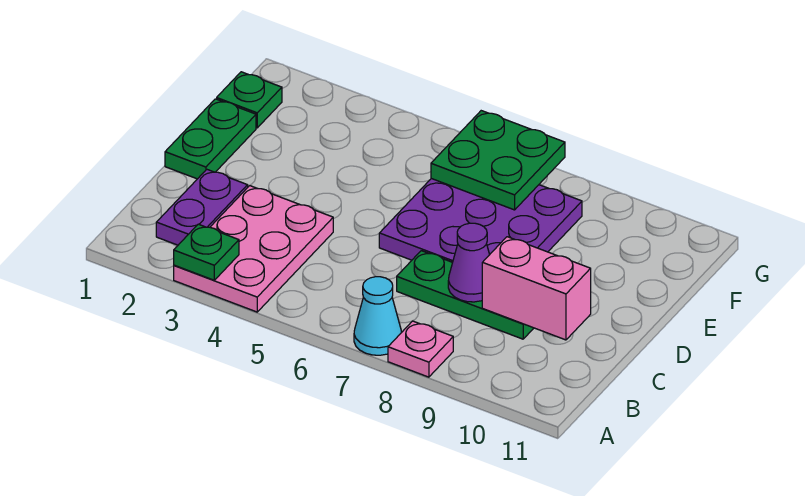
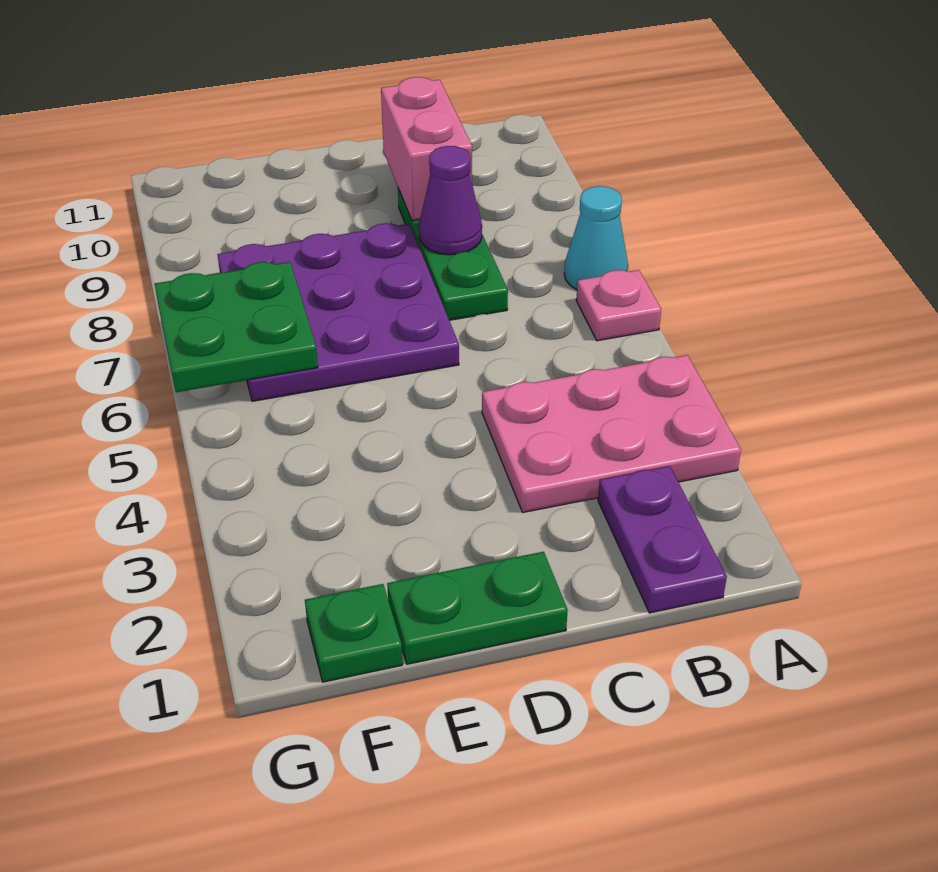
green plate A3 level 2 -> none
pink plate A8 level 1 -> pink plate A6 level 1
purple plate B2:C2 level 1 -> purple plate B1:B2 level 1

